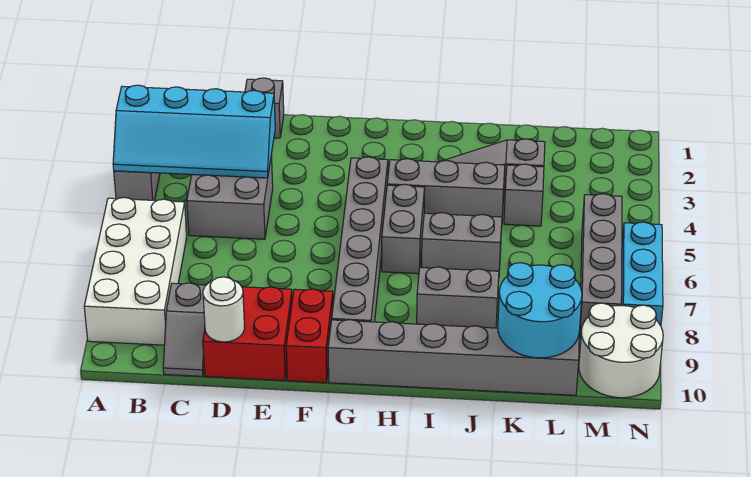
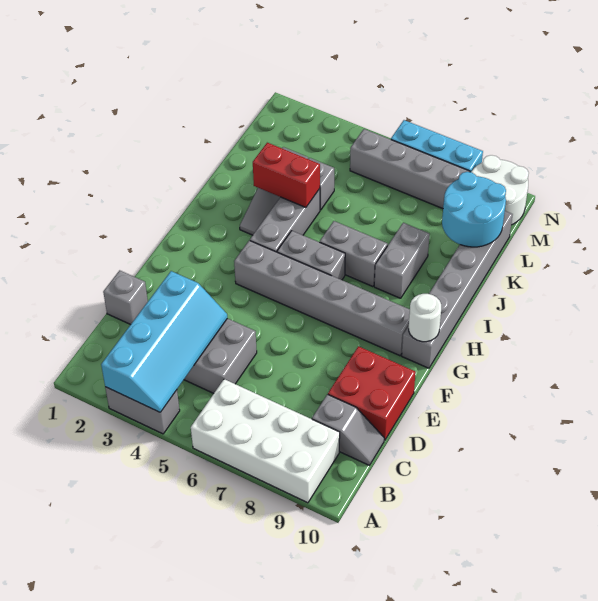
white round brick D10 level 2 -> white round brick G10 level 2
red brick F9:F10 level 1 -> red brick J3:J4 level 2
grey brick I6:J6 level 1 -> grey brick I6:I7 level 1

